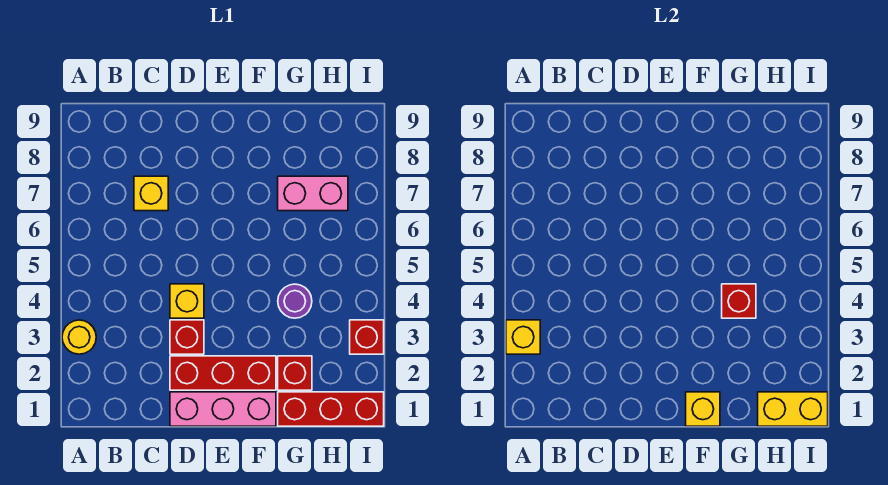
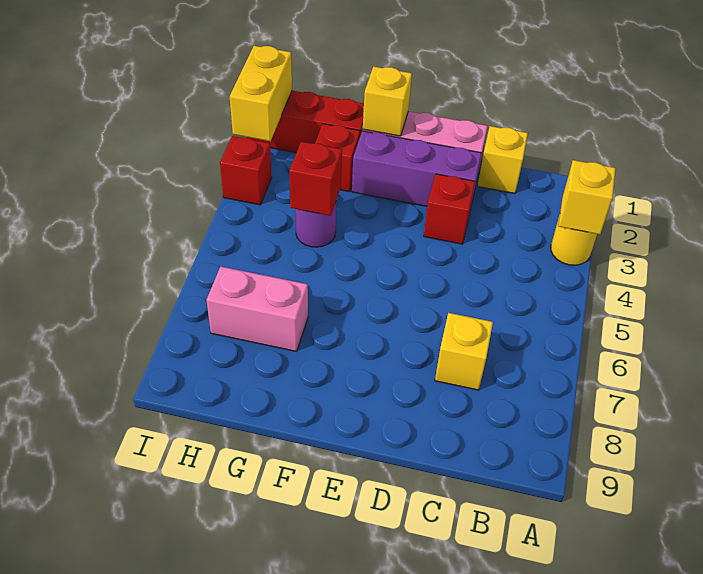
red brick D2:F2 level 1 -> purple brick D2:F2 level 1
yellow brick D4 level 1 -> yellow brick C1 level 1
yellow brick H1:I1 level 2 -> yellow brick I1:I2 level 2

